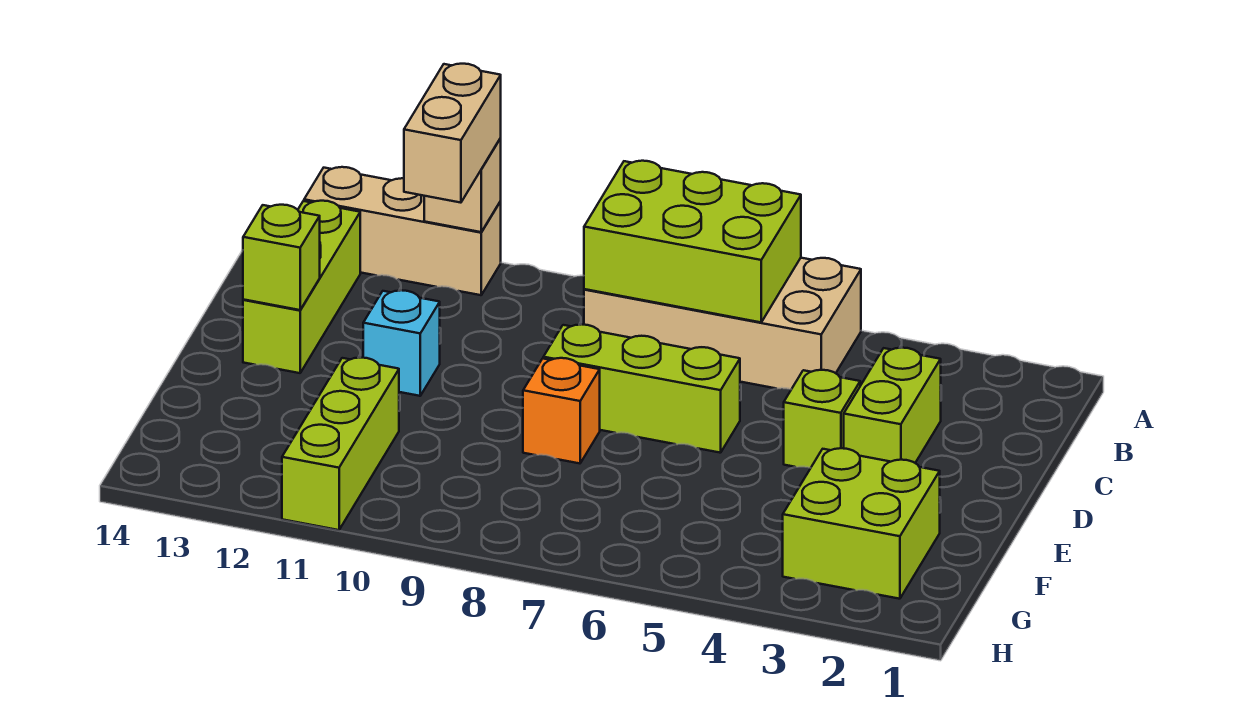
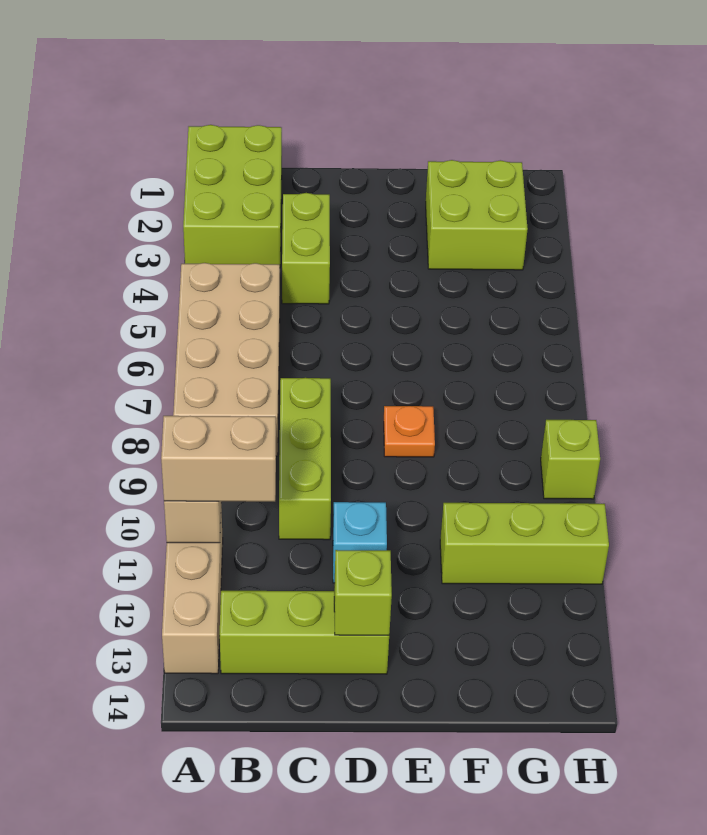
lime brick A6:B8 level 2 -> lime brick A1:B3 level 1
lime brick C3:D3 level 1 -> lime brick C3:C4 level 1
lime brick D4 level 1 -> lime brick H9 level 1
lime brick D6:D8 level 1 -> lime brick C8:C10 level 1
orange brick E8 level 1 -> orange plate E8 level 1

